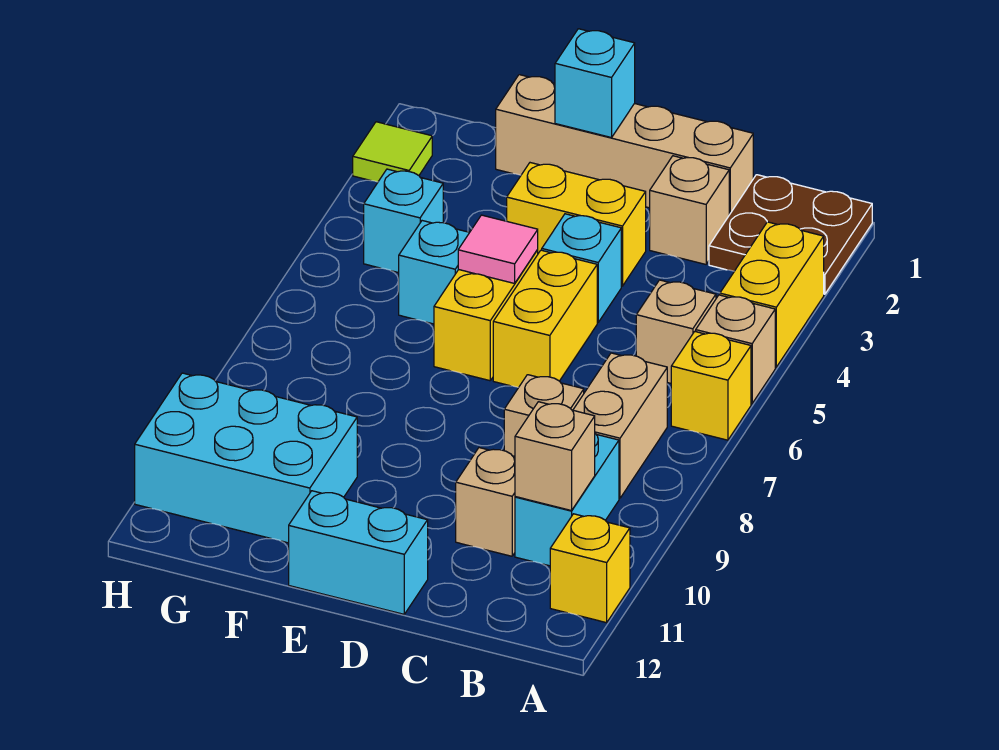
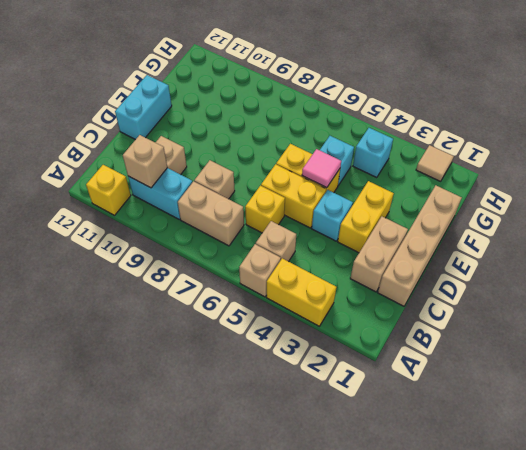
brown plate A1:B2 level 1 -> none
yellow brick A6 level 1 -> yellow brick C6 level 1
tan brick C2 level 1 -> tan brick C2:D2 level 1
cyan brick E1 level 2 -> none
cyan brick F10:H11 level 1 -> none
lime tile H2 level 1 -> tan tile H2 level 1

